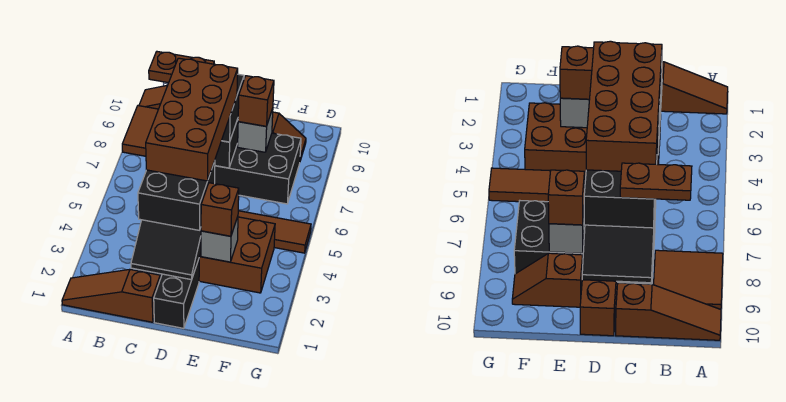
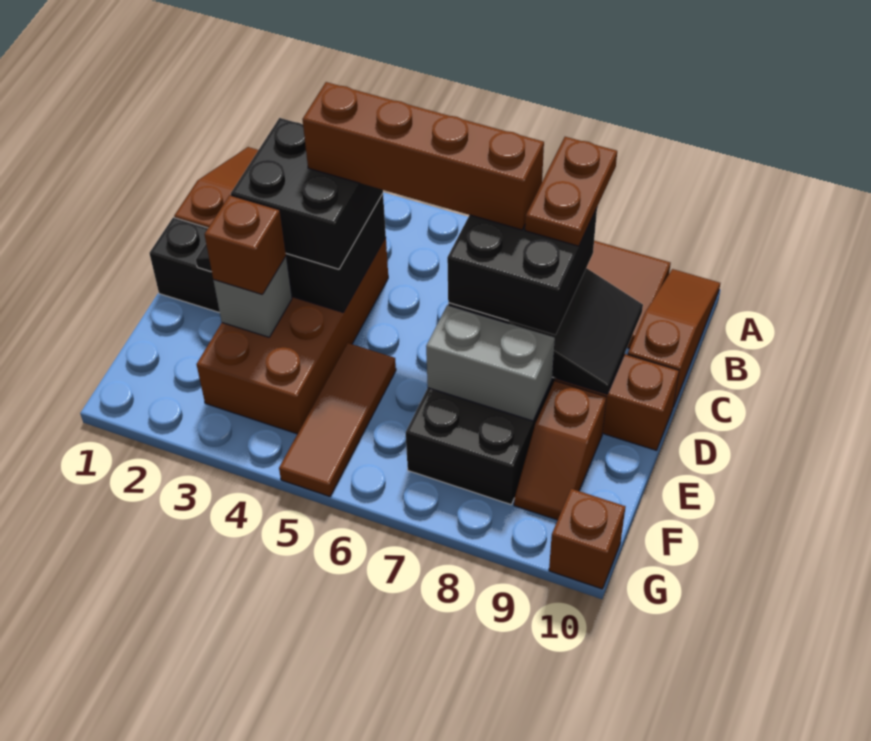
brown brick C4:D7 level 4 -> brown brick C4:C7 level 4
grey brick E8 level 2 -> grey brick E7:E8 level 2
brown brick E8 level 3 -> brown brick G10 level 1

